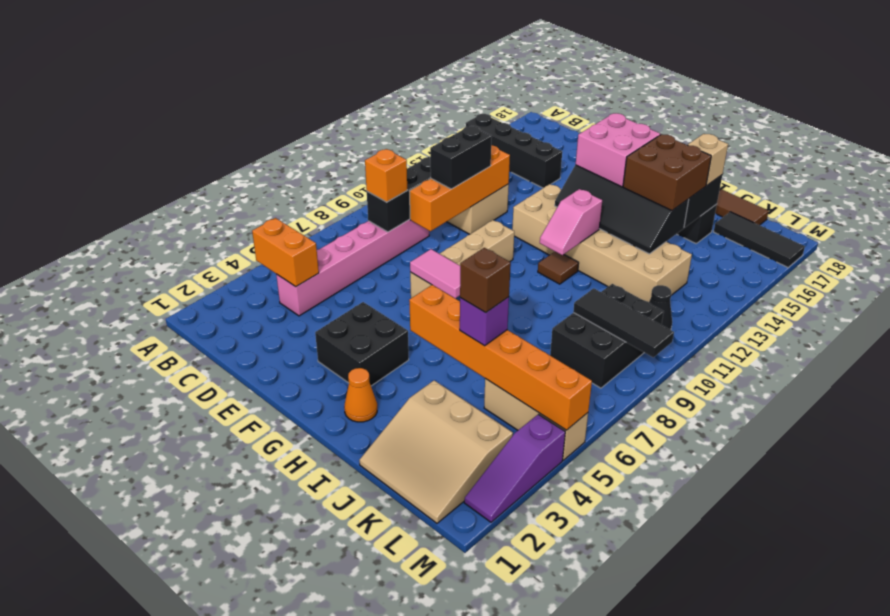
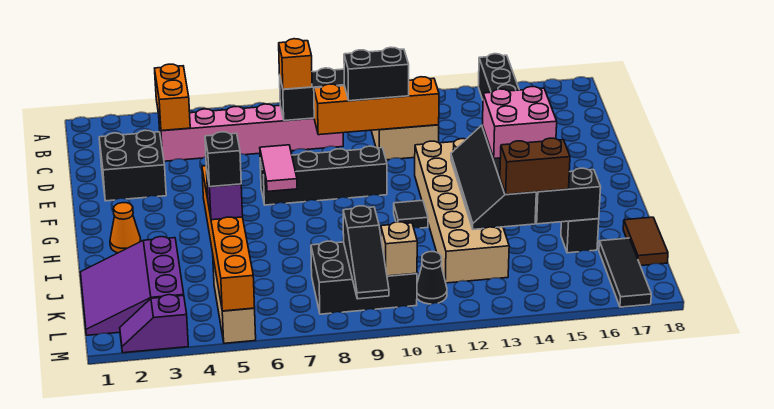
black brick F3:G4 level 1 -> black brick D2:E3 level 1
tan brick F7:F10 level 1 -> black brick F7:F10 level 1
brown tile H11 level 1 -> black tile H11 level 1
pink slope H11:H12 level 2 top 12 -> none
brown brick I14:J15 level 3 -> brown brick J14:J15 level 3
tan slope J1:L3 level 1 top 3 -> purple slope J1:L3 level 1 top 3
brown brick J5 level 4 -> black brick J5 level 4
tan brick J16 level 3 -> tan brick L10 level 2
black tile K9:M9 level 2 -> black slope K9:M9 level 2 top K
purple slope M2:M4 level 1 top 4 -> purple slope M2:M3 level 1 top 3

